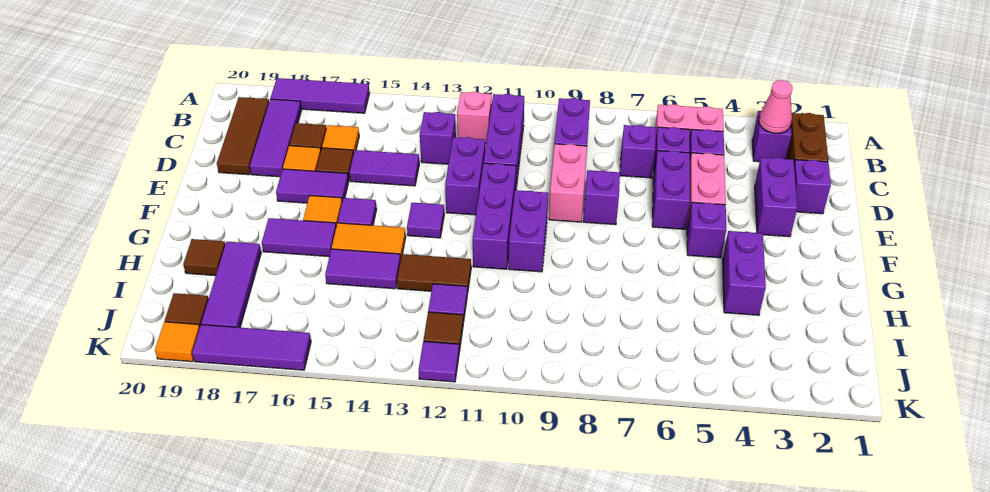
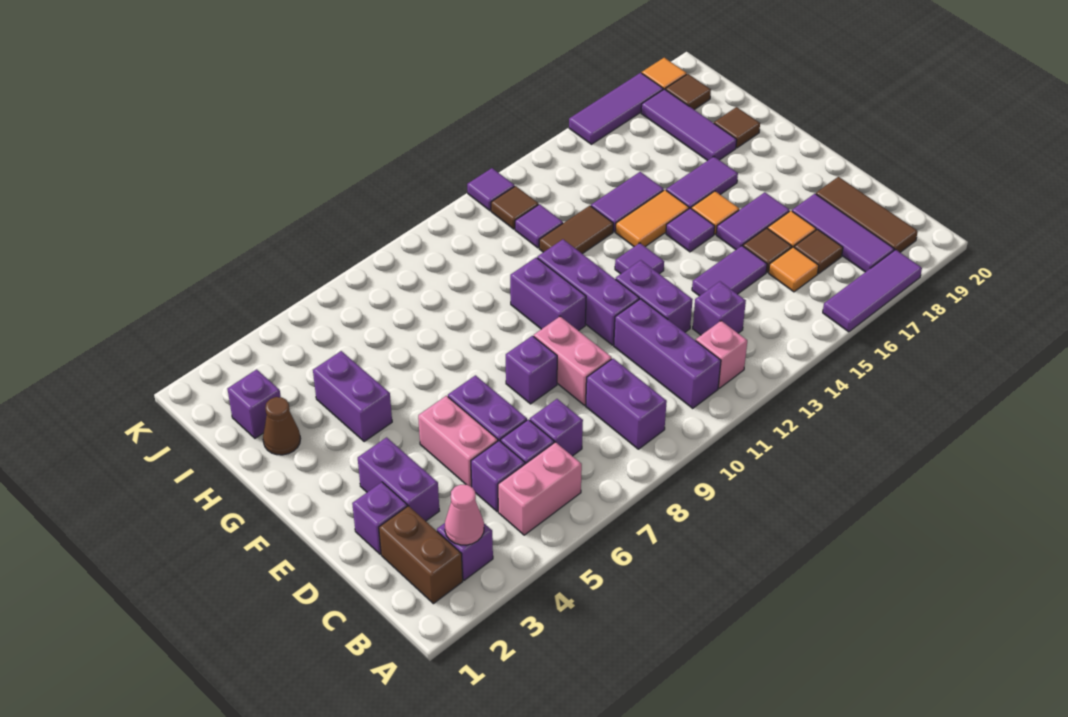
purple brick F5 level 1 -> purple brick I2 level 1
none -> brown cone H2 level 1

